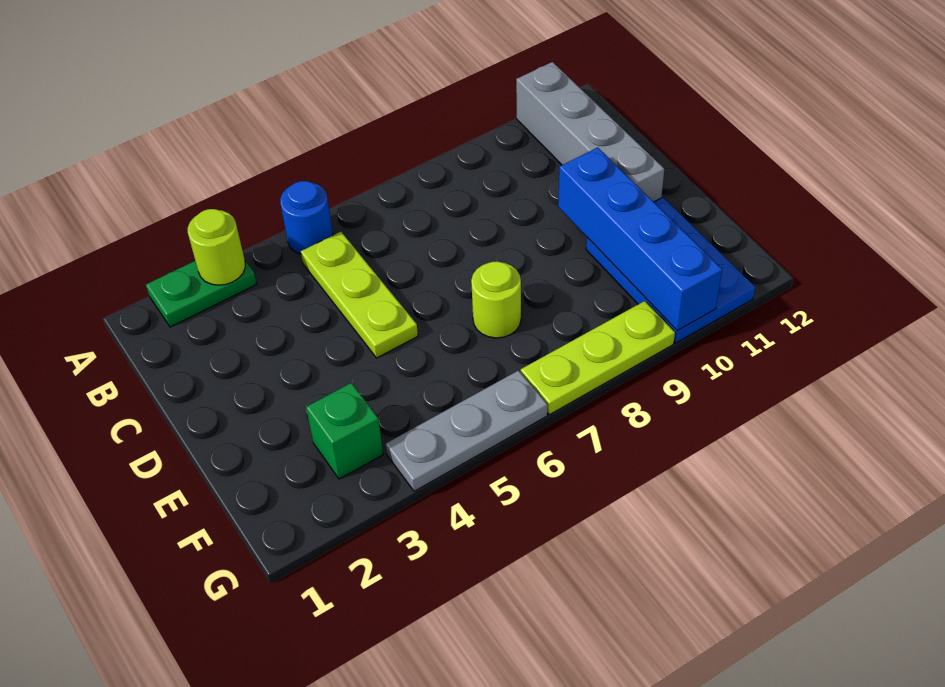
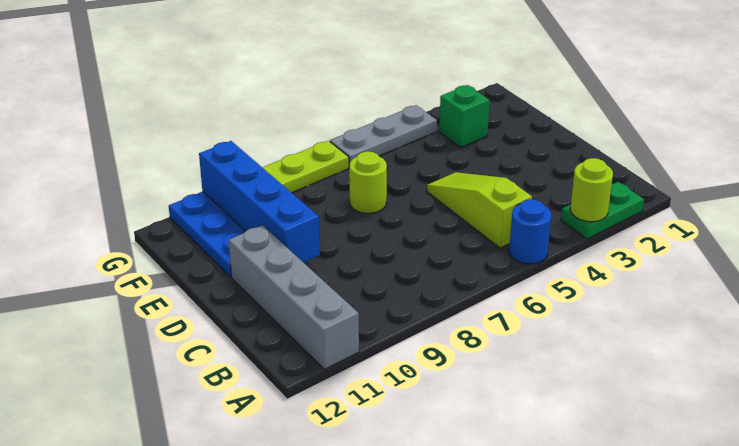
lime plate B5:D5 level 1 -> lime slope B5:D5 level 1 top B

